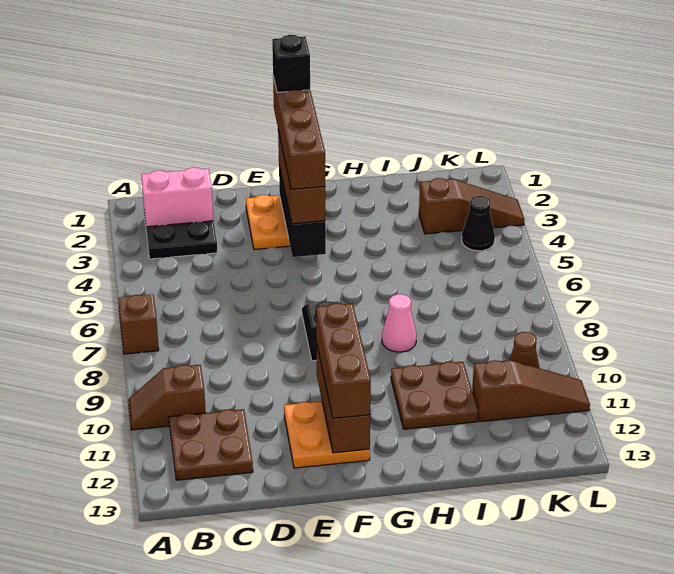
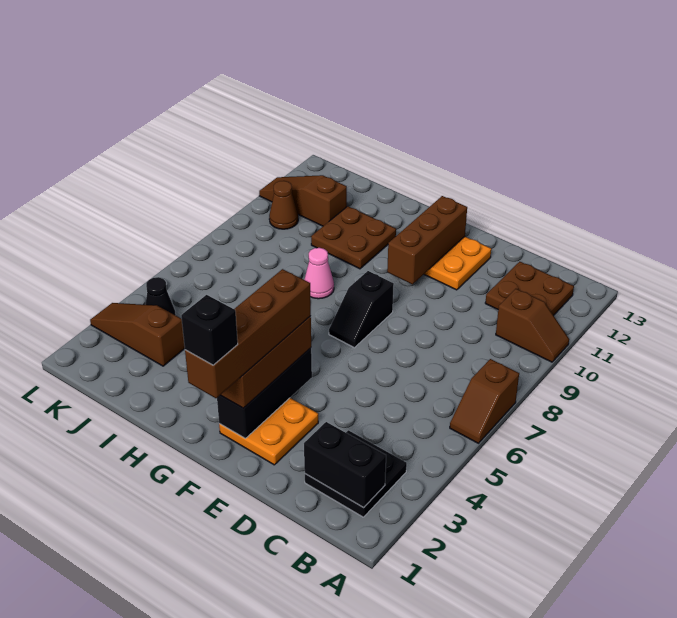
pink brick B2:C2 level 2 -> black brick B2:C2 level 2
brown brick F10:F12 level 3 -> none

